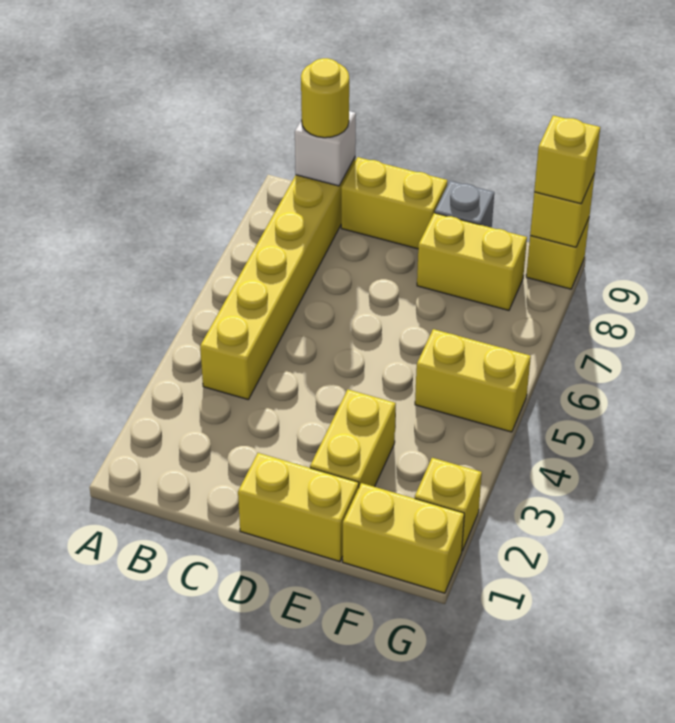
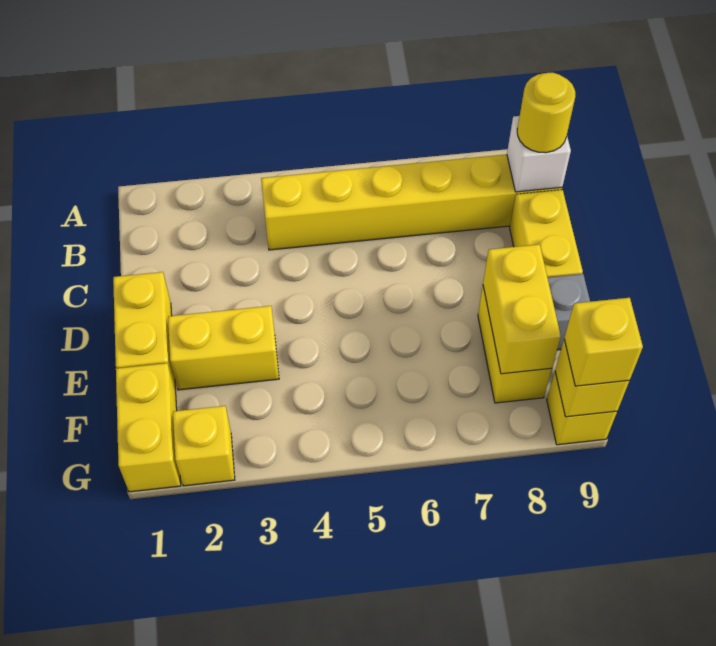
yellow brick F5:G5 level 1 -> yellow brick E8:F8 level 2

